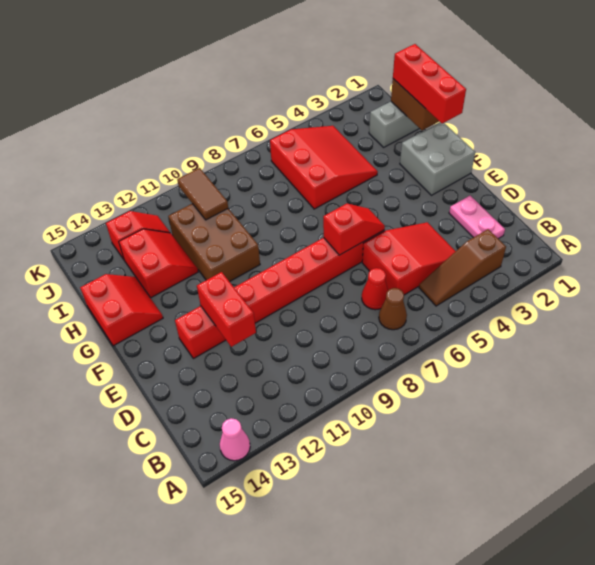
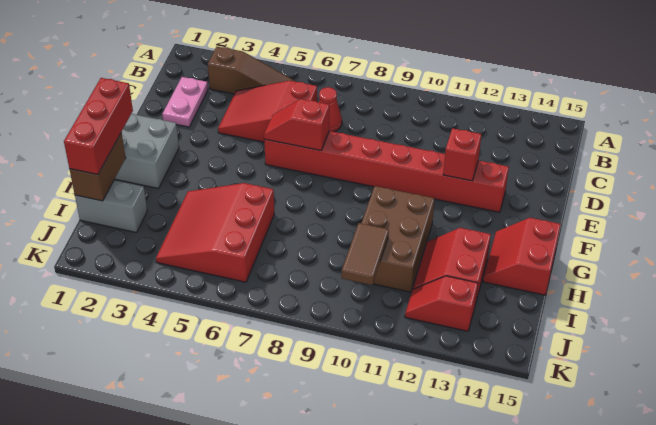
pink cone A14 level 1 -> none
brown cone B7 level 1 -> none
red brick D12:E12 level 2 -> red brick E12 level 2

